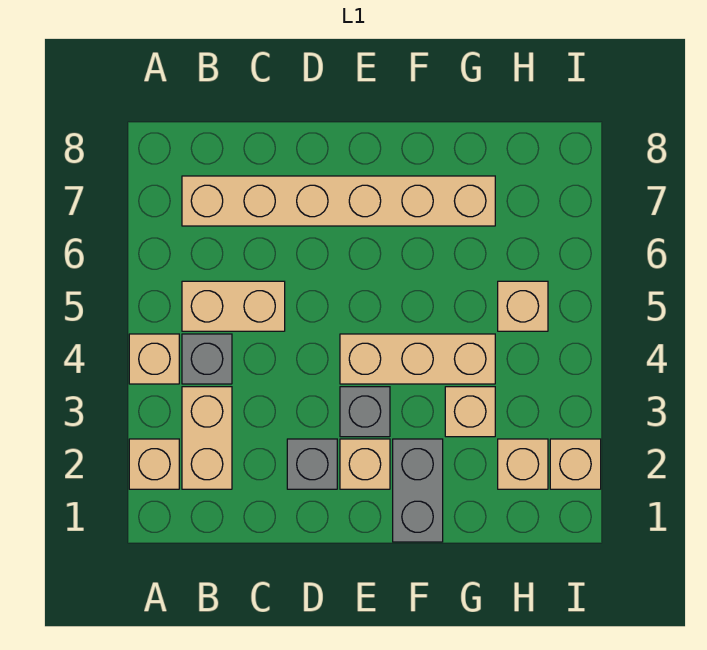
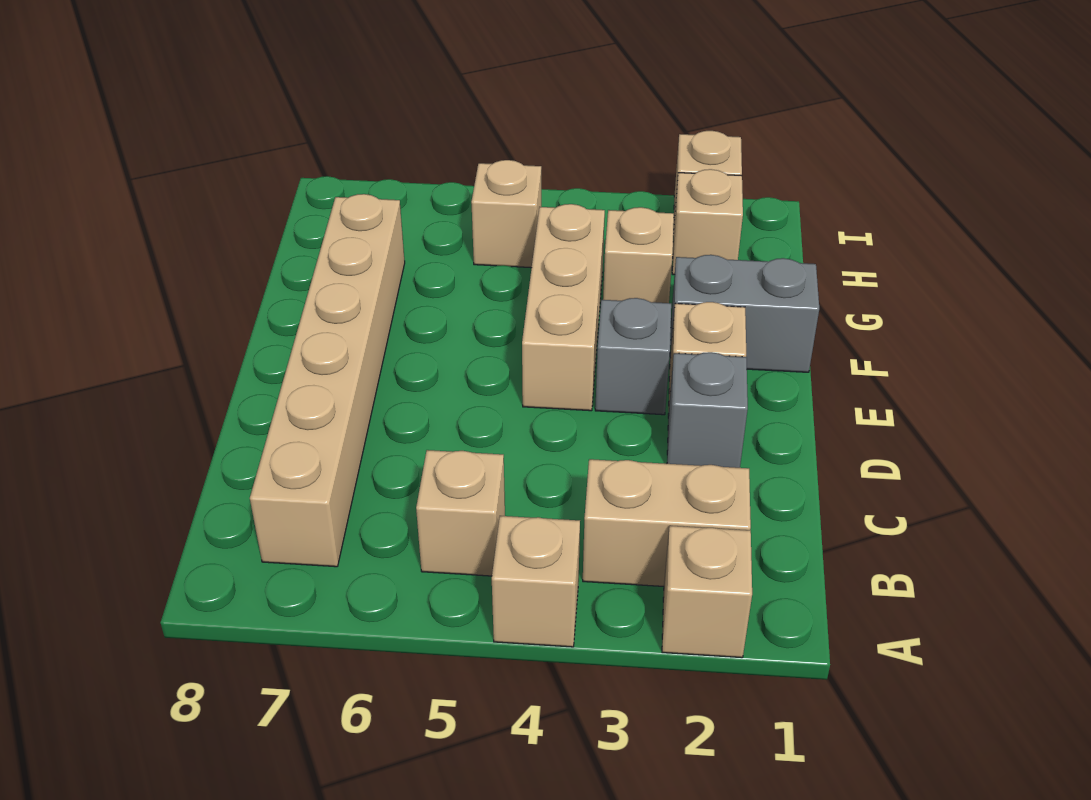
grey brick B4 level 1 -> none
tan brick B5:C5 level 1 -> tan brick B5 level 1

